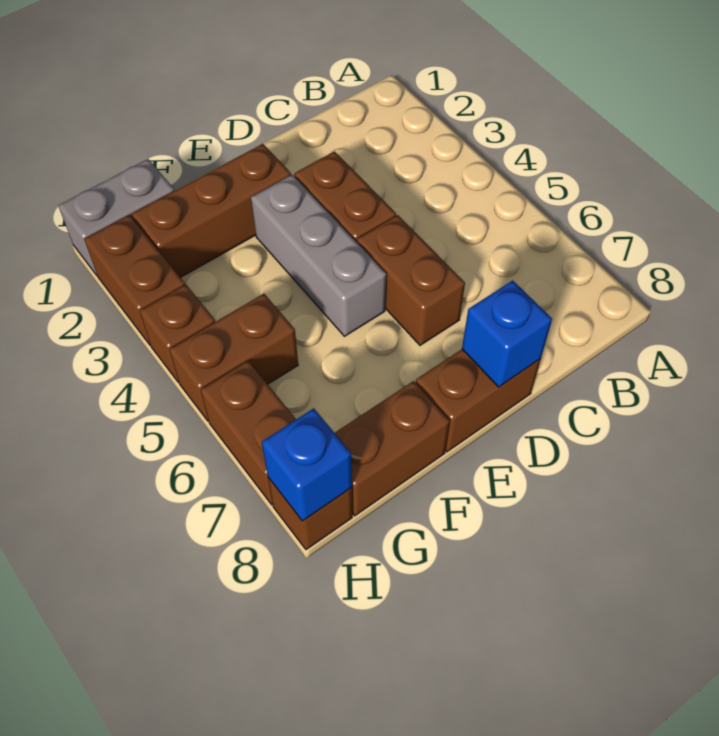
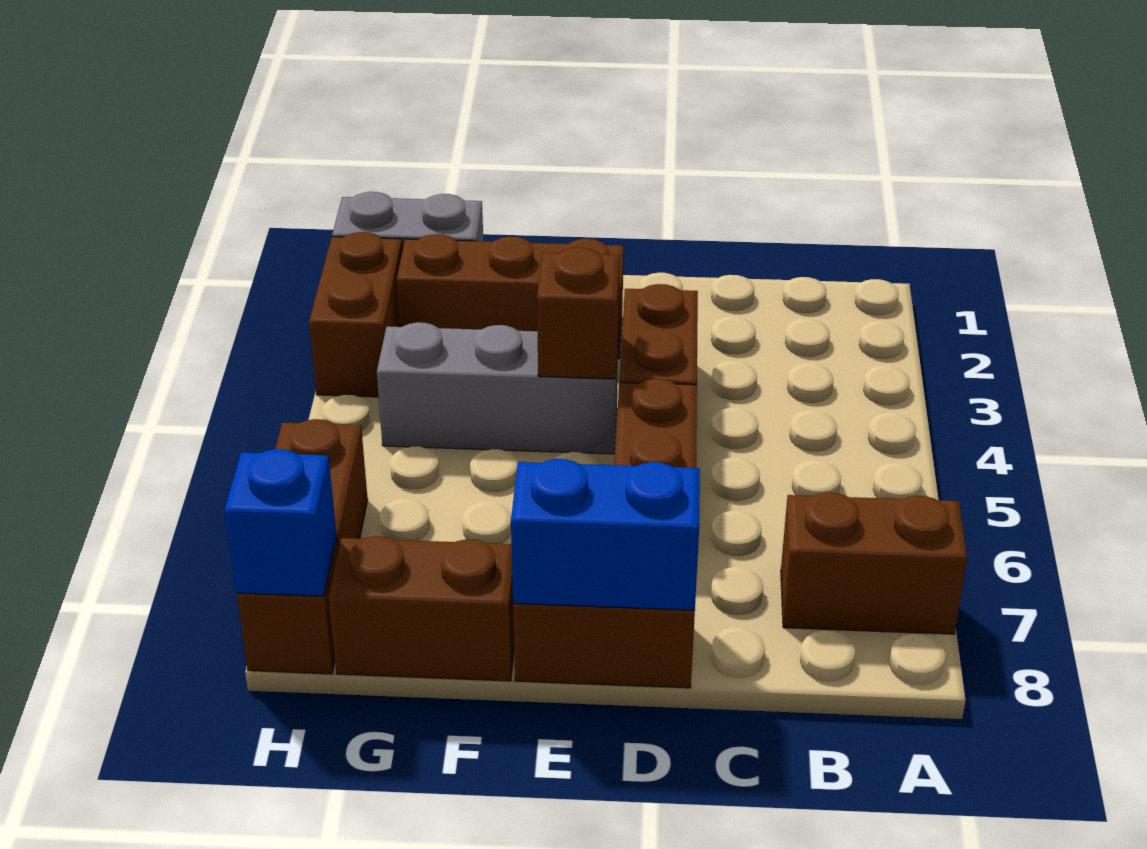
blue brick D8 level 2 -> blue brick D8:E8 level 2
grey brick E3:E5 level 1 -> grey brick E4:G4 level 1
brown brick G5:H5 level 1 -> brown brick A7:B7 level 1
brown brick H4 level 1 -> brown brick E4 level 2

